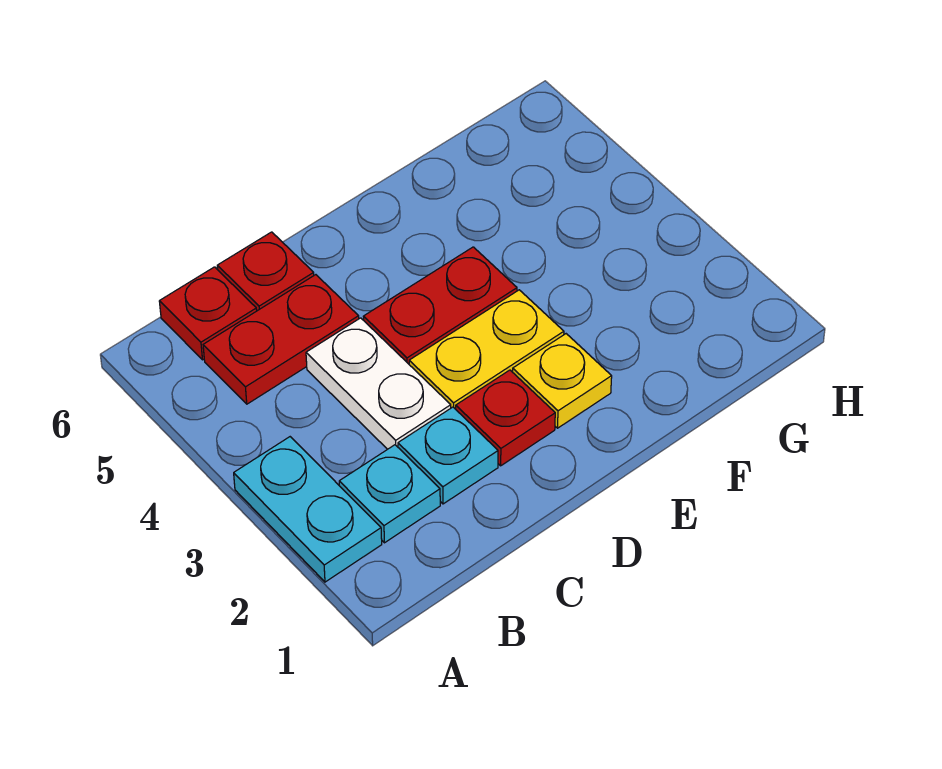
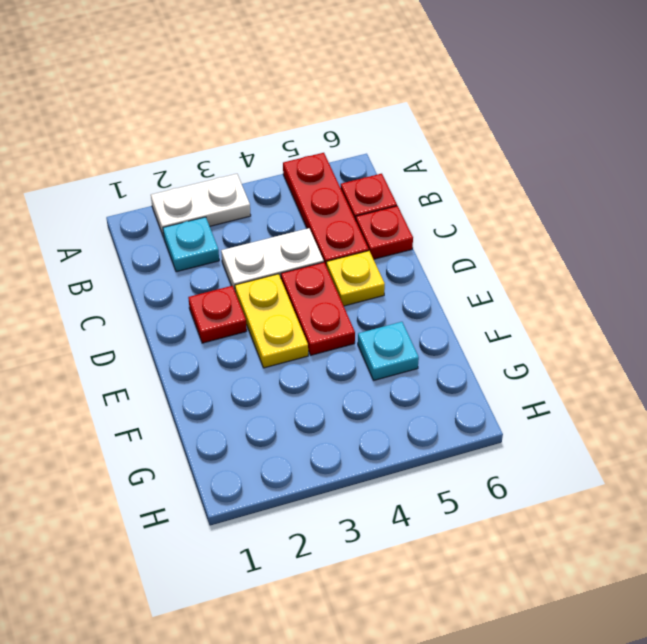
cyan plate A2:A3 level 1 -> white plate A2:A3 level 1
red plate B5:C5 level 1 -> red plate A5:C5 level 1
cyan plate C2 level 1 -> cyan plate F5 level 1
yellow plate E2 level 1 -> yellow plate D5 level 1

